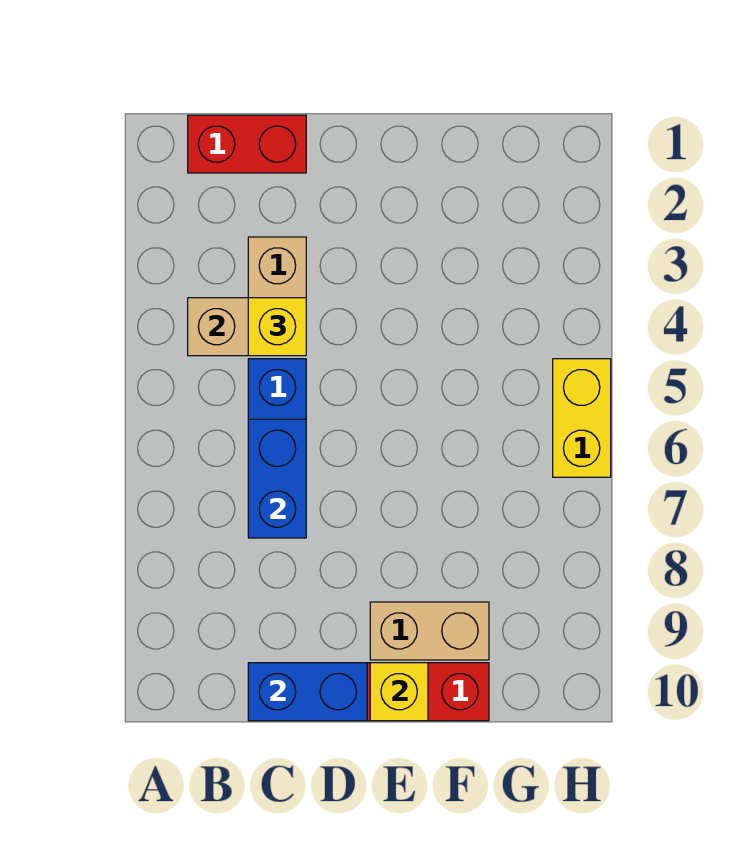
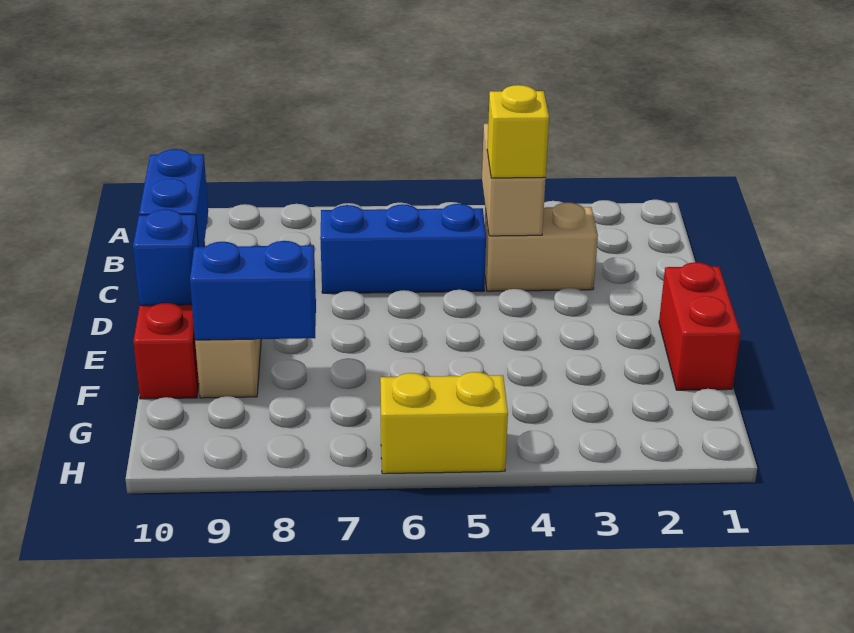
red brick B1:C1 level 1 -> red brick E1:F1 level 1
blue brick C6:C7 level 2 -> blue brick F8:F9 level 2
yellow brick E10 level 2 -> blue brick E10 level 2

